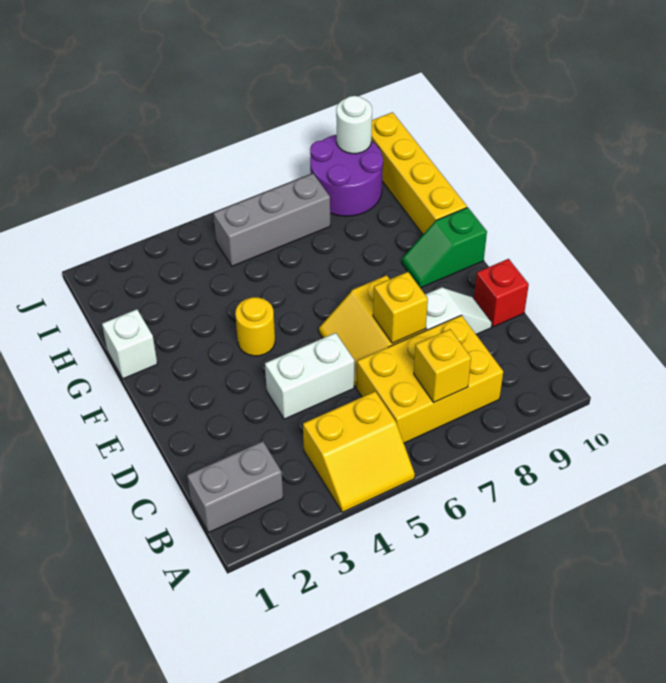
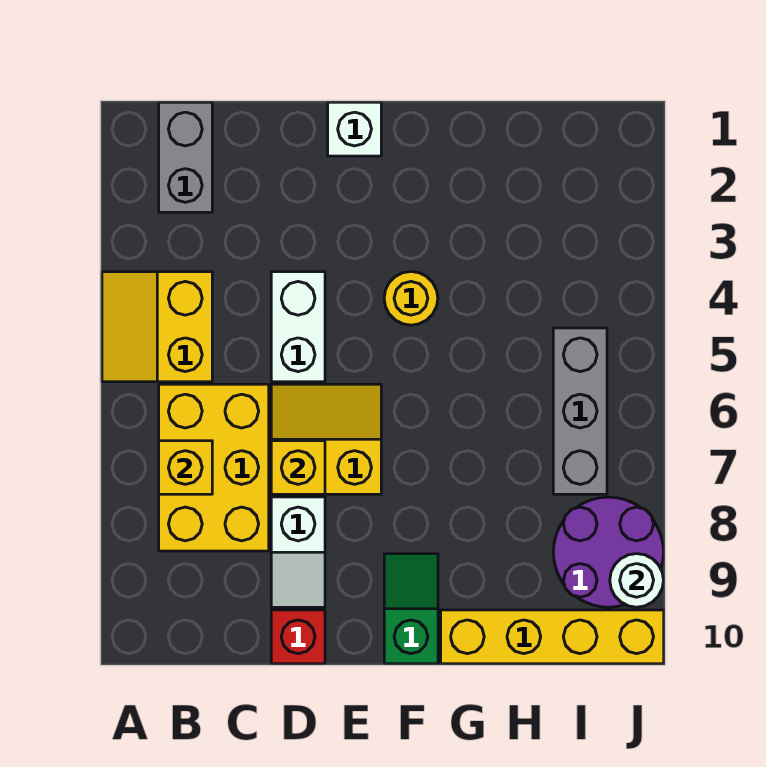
white brick G1 level 1 -> white brick E1 level 1

